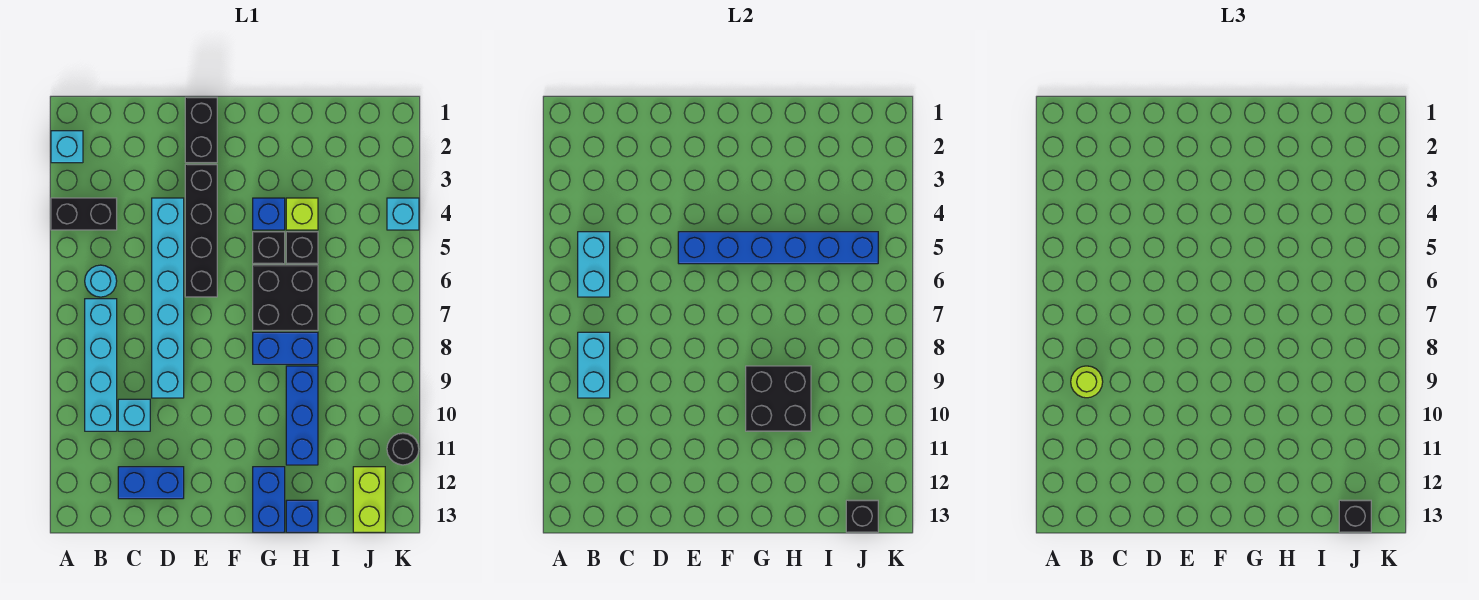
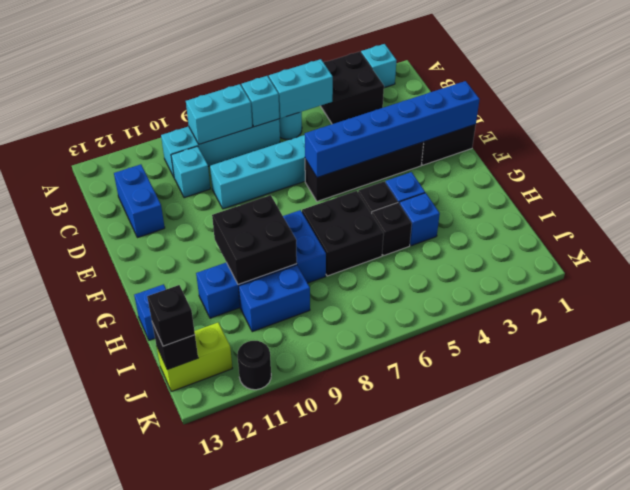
black brick A4:B4 level 1 -> black brick A3:B4 level 1
lime round brick B9 level 3 -> none
blue brick E5:J5 level 2 -> blue brick E1:E6 level 2
blue brick G12:G13 level 1 -> blue brick I9:I10 level 1
lime brick H4 level 1 -> blue brick H4 level 1
cyan brick K4 level 1 -> cyan brick B7 level 2

